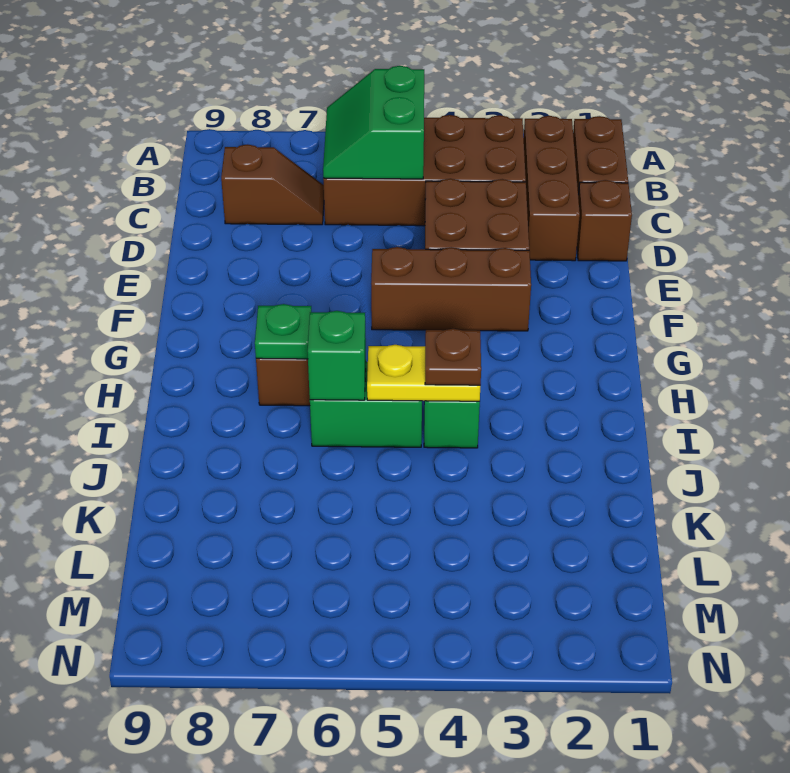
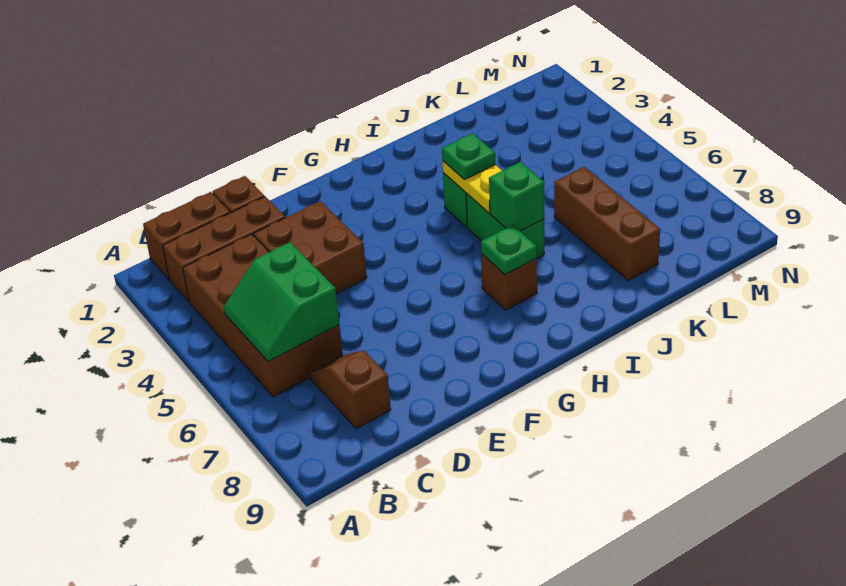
green slope B5:C6 level 2 top 5 -> green slope B5:C6 level 2 top C
brown brick F3:F5 level 1 -> brown brick K6:K8 level 1
brown plate I4 level 3 -> green plate I4 level 3

